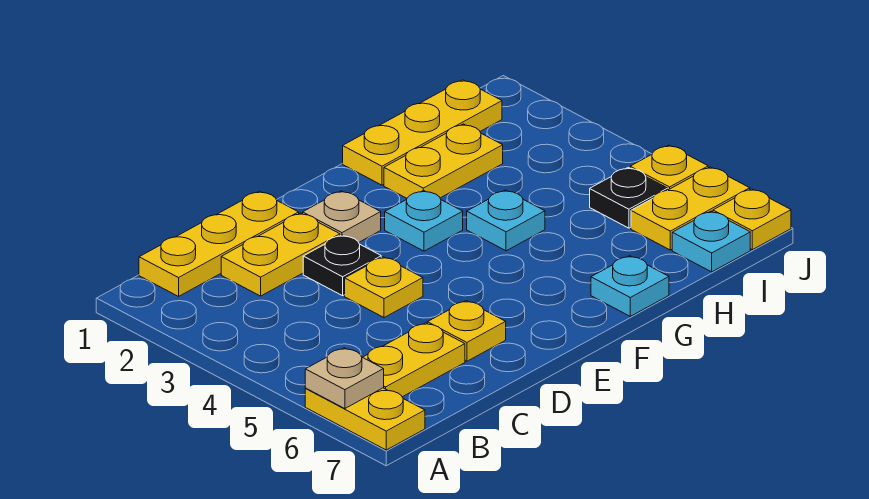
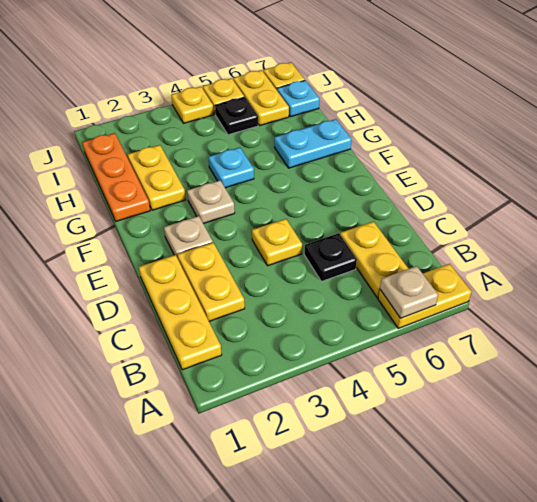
black plate D3 level 1 -> black plate C5 level 1
yellow plate D6 level 1 -> yellow plate J4 level 1
cyan plate F3 level 1 -> tan plate F3 level 1
yellow plate G1:I1 level 1 -> orange plate G1:I1 level 1
cyan plate G7 level 1 -> cyan plate G6:G7 level 1

